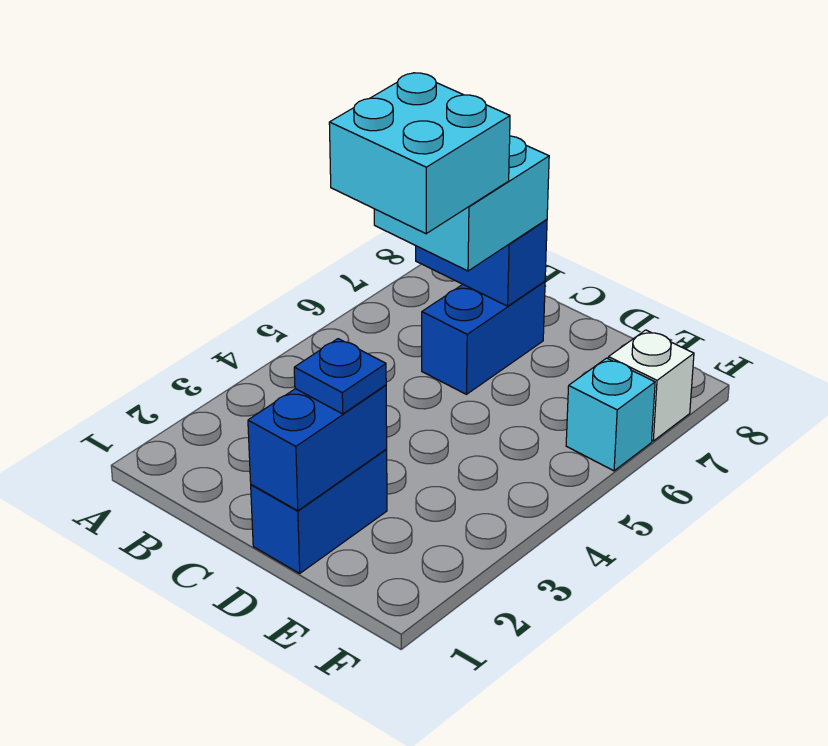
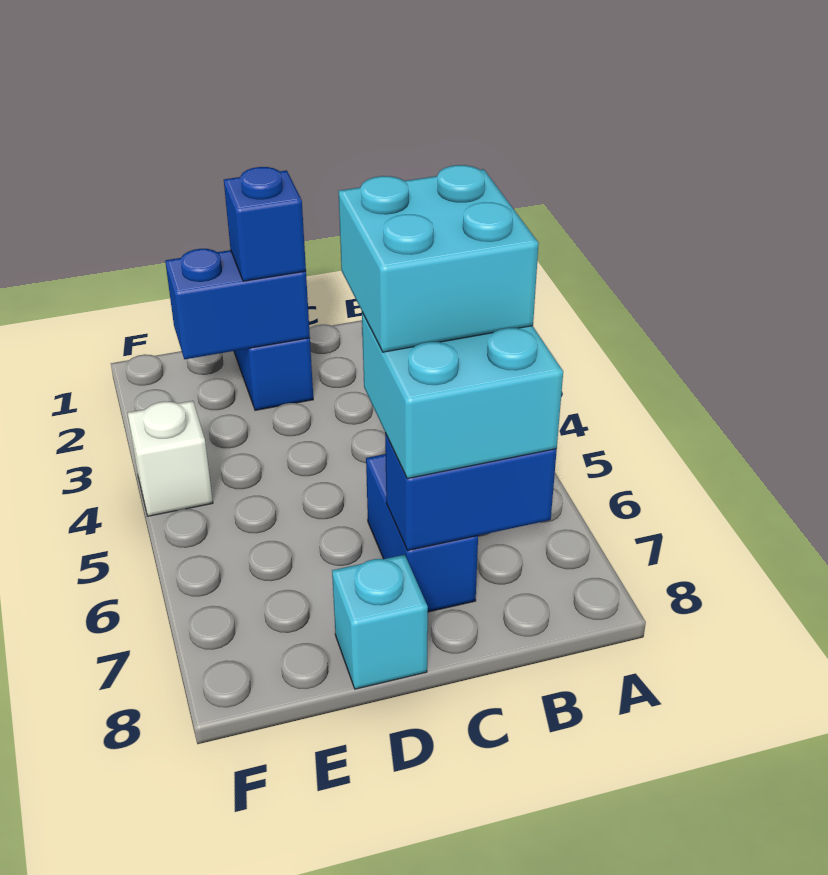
blue brick D1:D2 level 2 -> blue brick D2:E2 level 2
blue plate D2 level 3 -> blue brick D2 level 3
cyan brick F6 level 1 -> cyan brick D8 level 1
white brick F7 level 1 -> white brick F4 level 1

